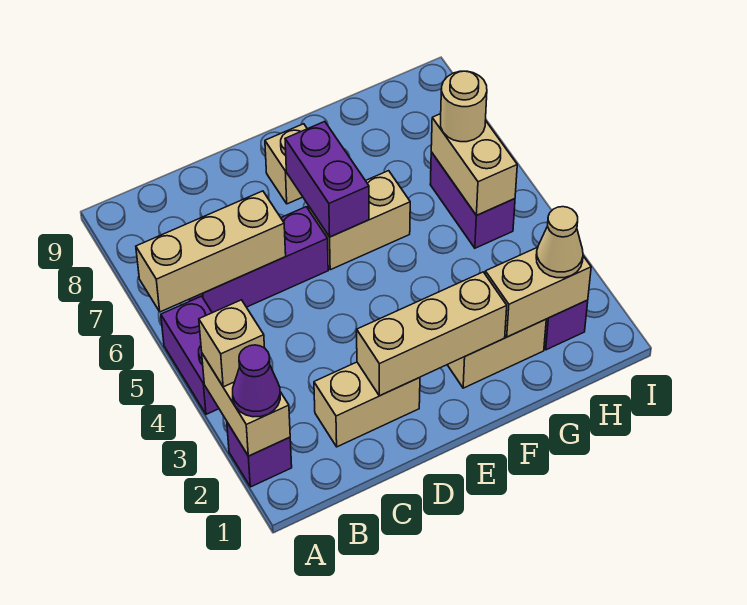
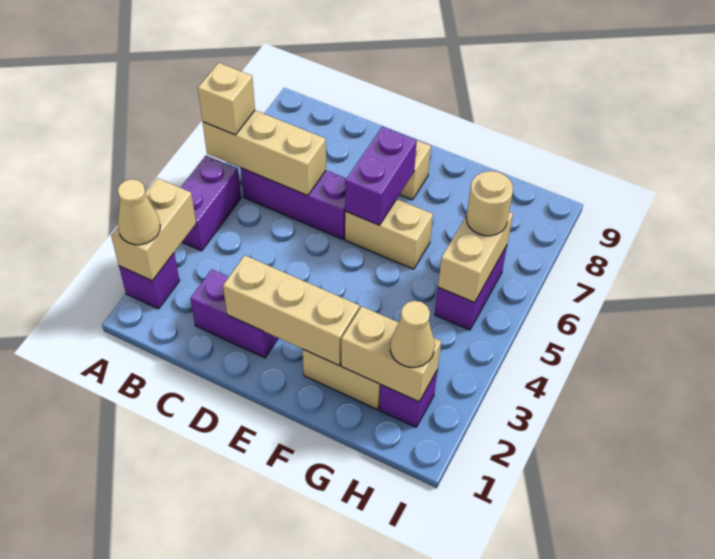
purple cone A2 level 3 -> tan cone A2 level 3
tan brick A3 level 3 -> tan brick A6 level 3
tan brick C2:D2 level 1 -> purple brick C2:D2 level 1

